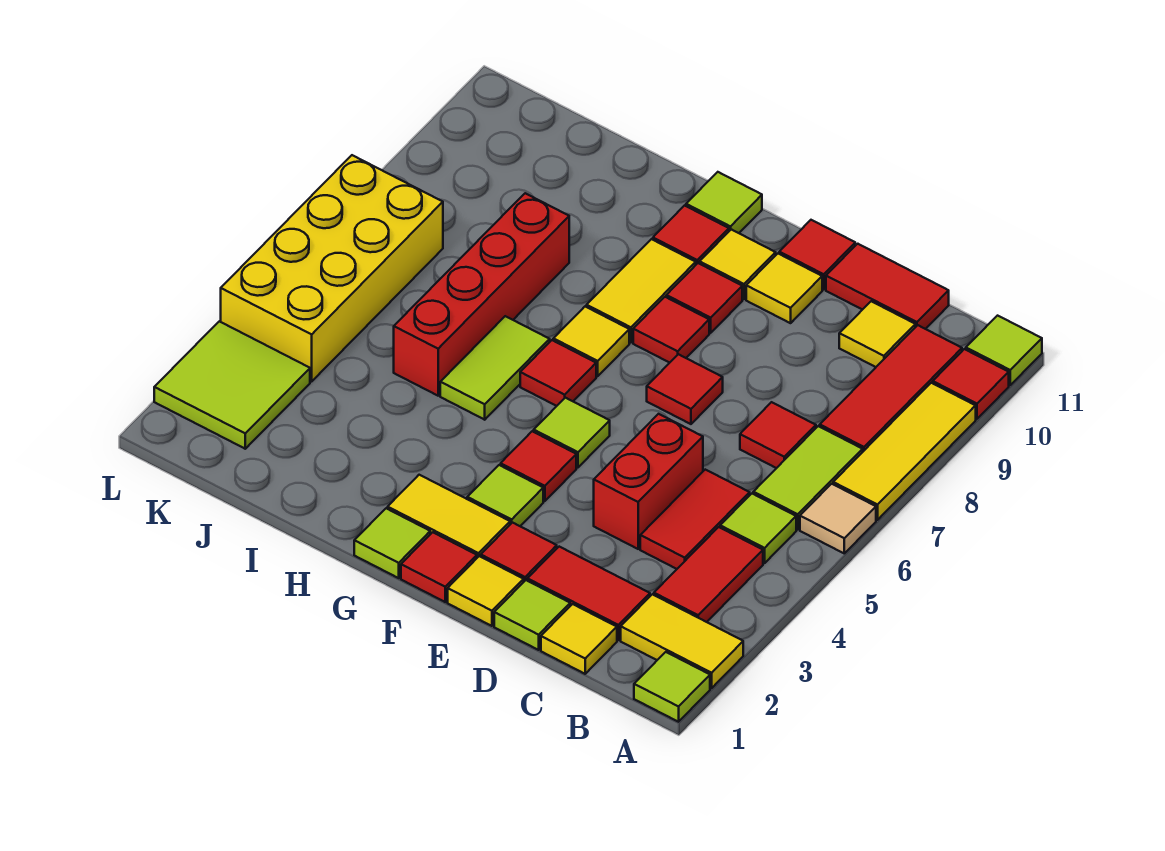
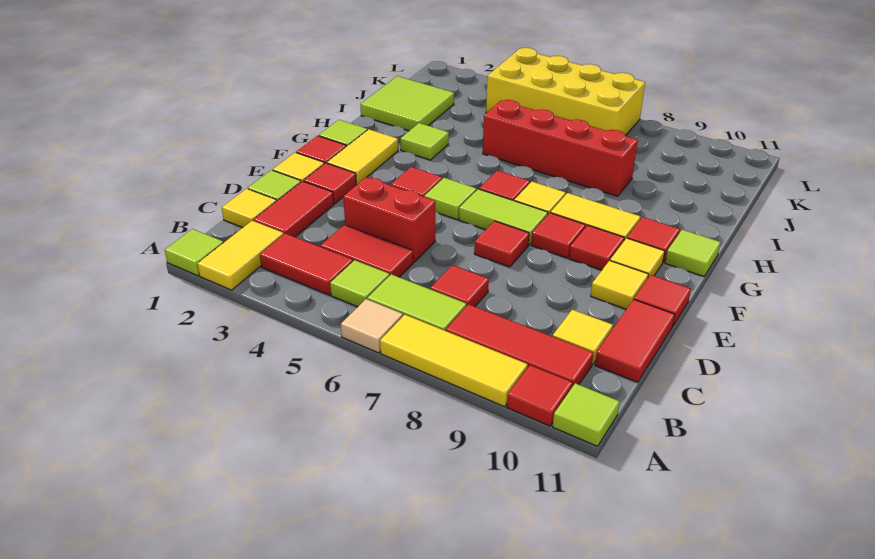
lime tile F3 level 1 -> lime tile H3 level 1
lime tile H5:H6 level 1 -> lime tile F6:F7 level 1
lime tile K2:L3 level 1 -> lime tile I1:J2 level 1

